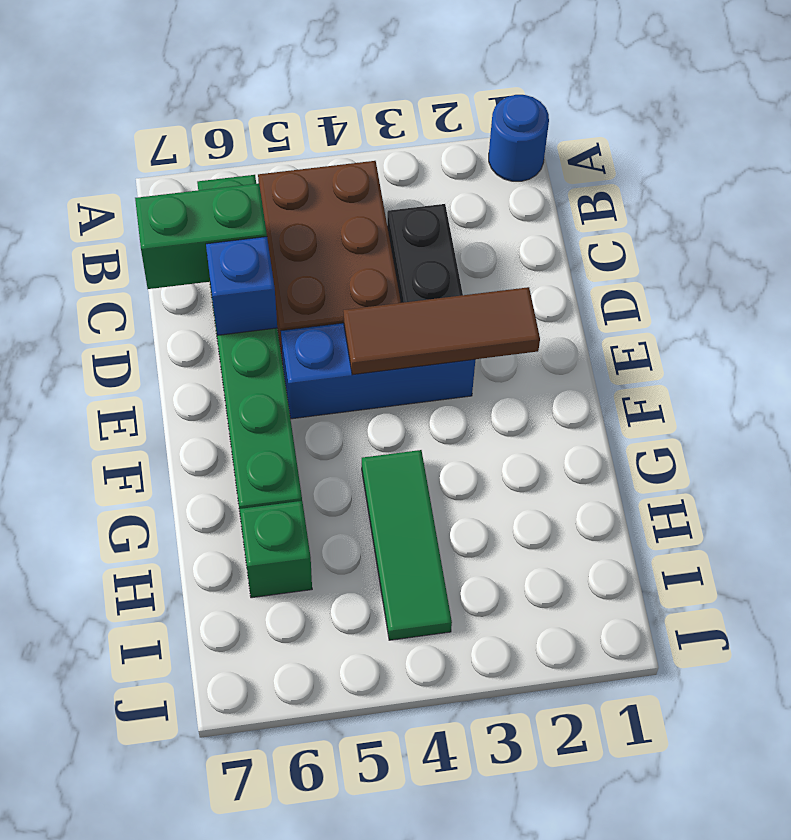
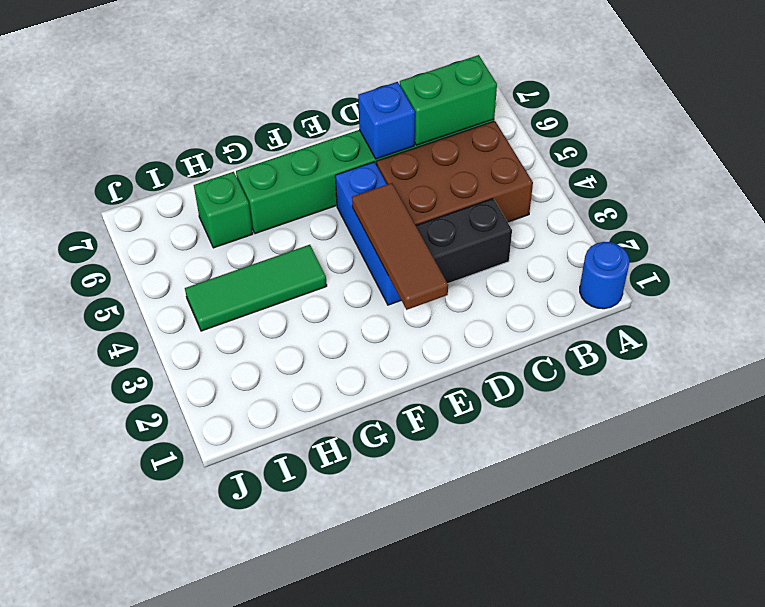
green brick C6:C7 level 2 -> green brick B6:C6 level 2

